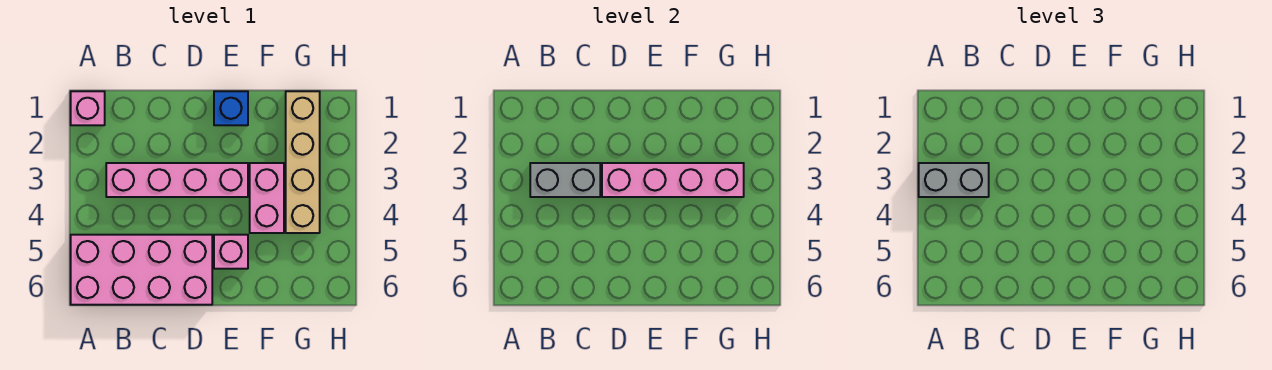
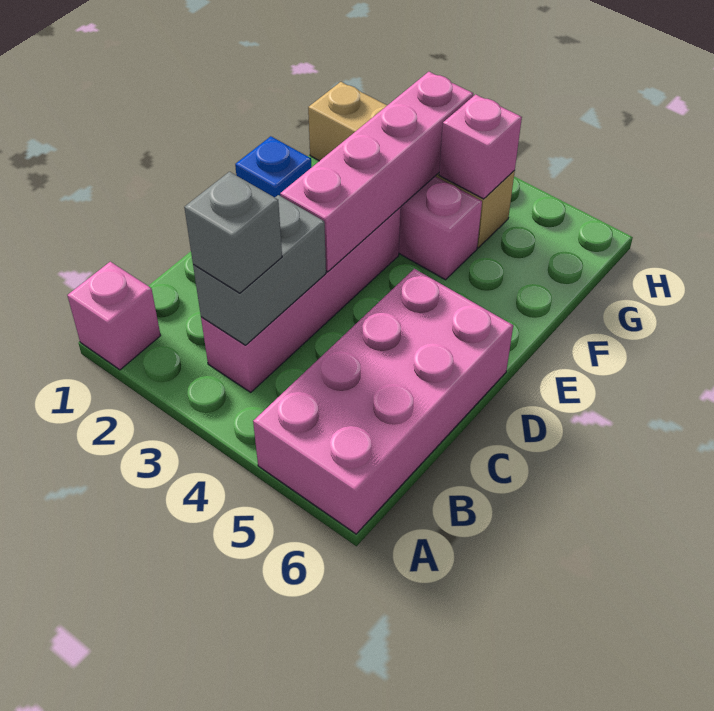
grey brick A3:B3 level 3 -> grey brick B3 level 3
pink brick E5 level 1 -> pink brick G4 level 2

